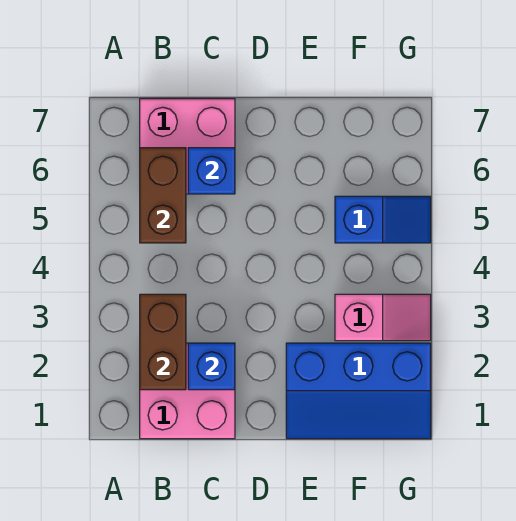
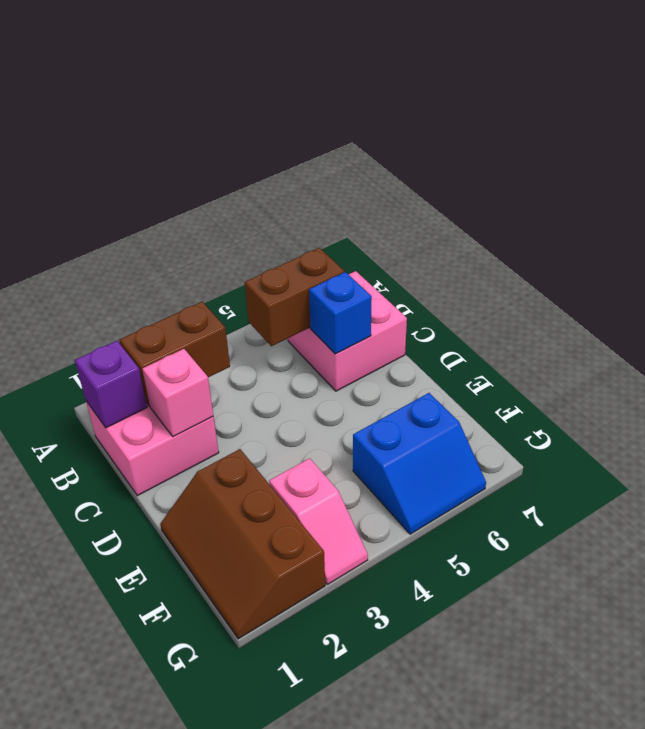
none -> purple brick B1 level 2
blue brick C2 level 2 -> pink brick C2 level 2
blue slope E1:G2 level 1 top 2 -> brown slope E1:G2 level 1 top 2
blue slope F5:G5 level 1 top F -> blue slope F5:G6 level 1 top F

